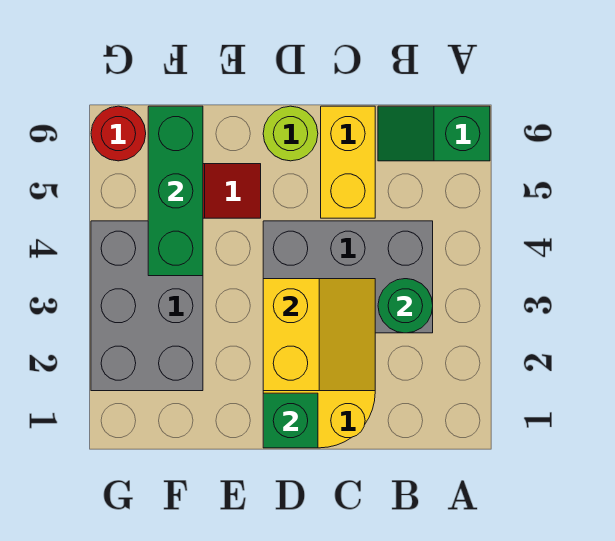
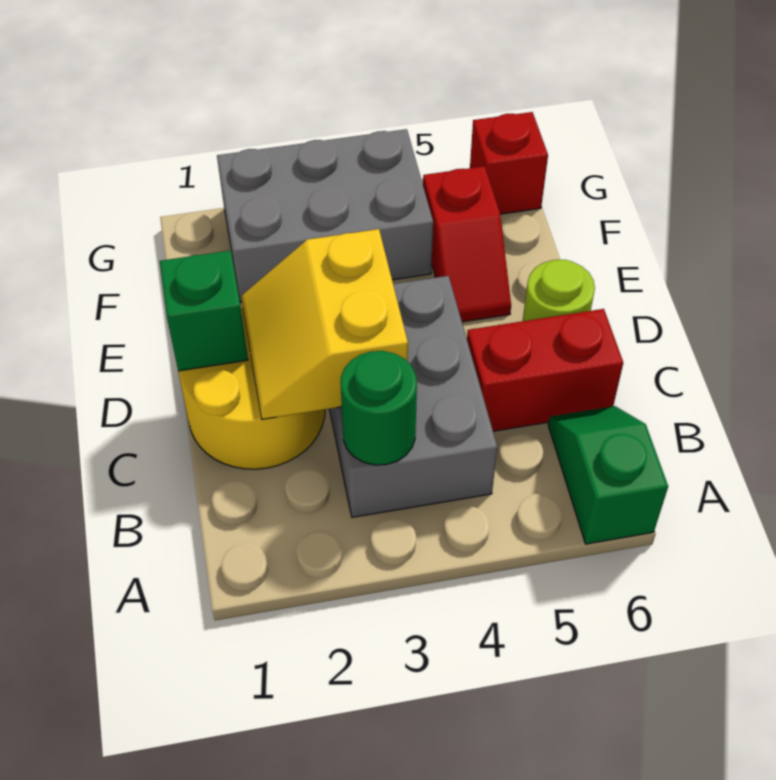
yellow slope C2:D3 level 2 top D -> yellow slope C2:D3 level 2 top 3
yellow brick C5:C6 level 1 -> red brick C5:C6 level 1
green brick F4:F6 level 2 -> none
red round brick G6 level 1 -> red brick G6 level 1

